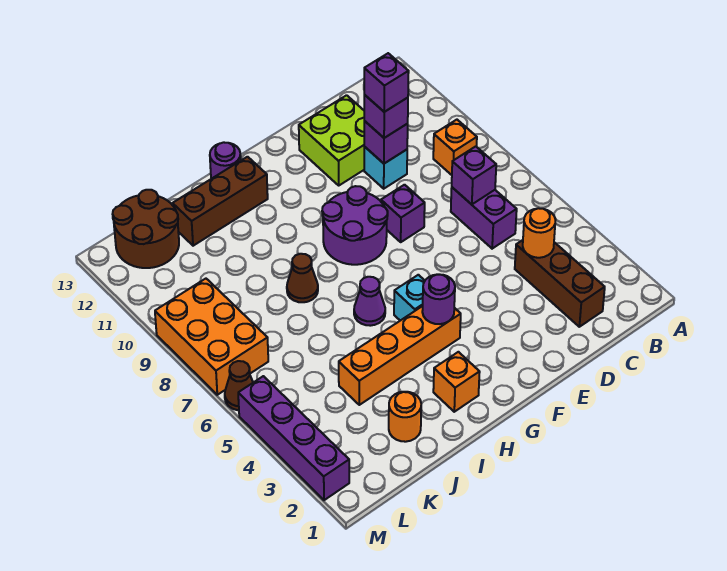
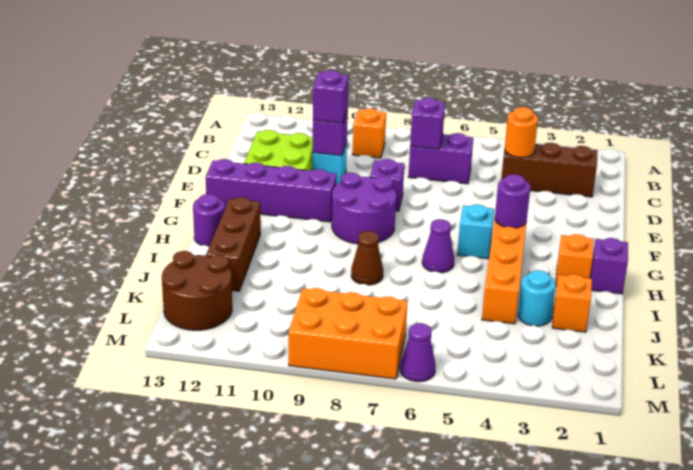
purple brick D10 level 4 -> purple brick H1 level 1
orange round brick J2 level 1 -> orange brick J2 level 1
none -> cyan round brick J3 level 1
purple brick M2:M5 level 1 -> purple brick F10:F13 level 1
brown cone M6 level 1 -> purple cone M6 level 1

